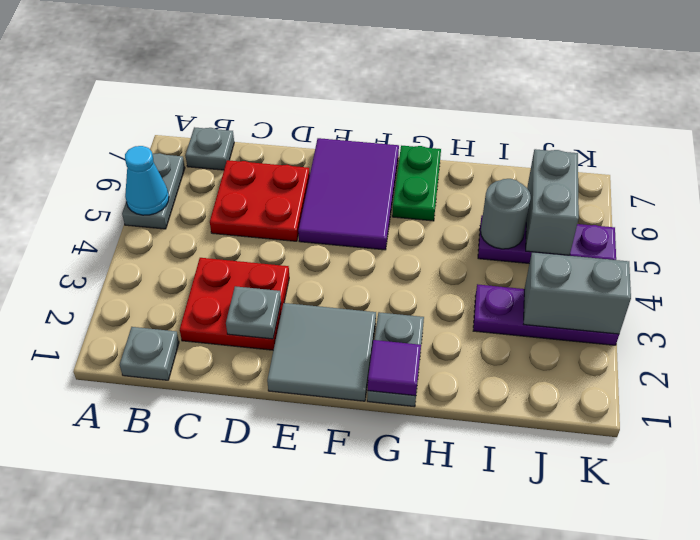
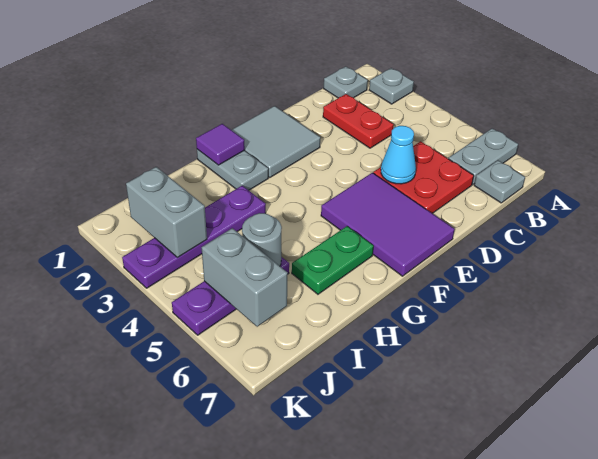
grey plate A5:A6 level 1 -> grey plate A6:B6 level 1
cyan cone A5 level 2 -> cyan cone D5 level 2
red plate C2:D3 level 1 -> red plate C2:C3 level 1
grey plate D2 level 2 -> grey plate A2 level 1
green plate G6:G7 level 1 -> green plate G6:H6 level 1
purple plate I3:K3 level 1 -> purple plate H3:K3 level 1
grey brick J3:K3 level 2 -> grey brick J2:J3 level 2

